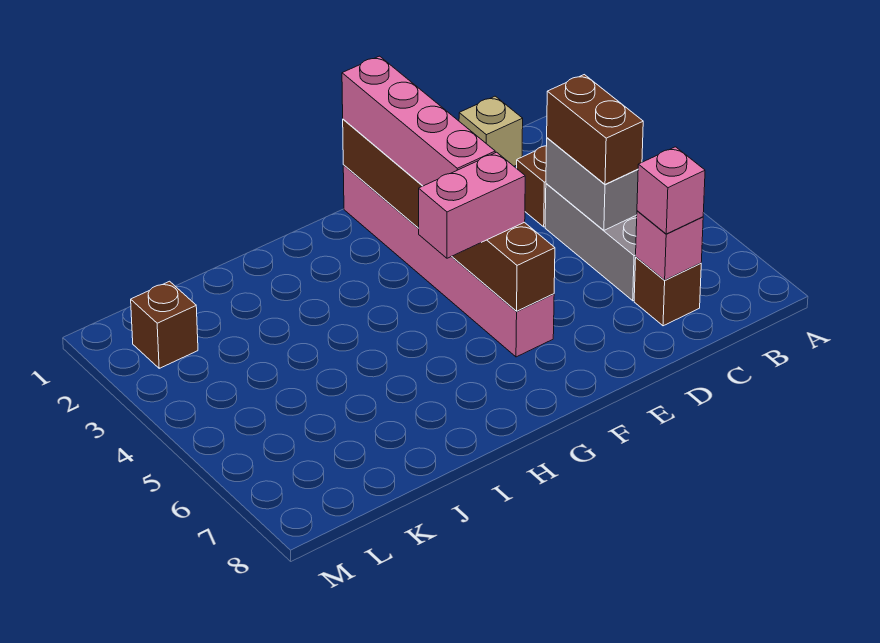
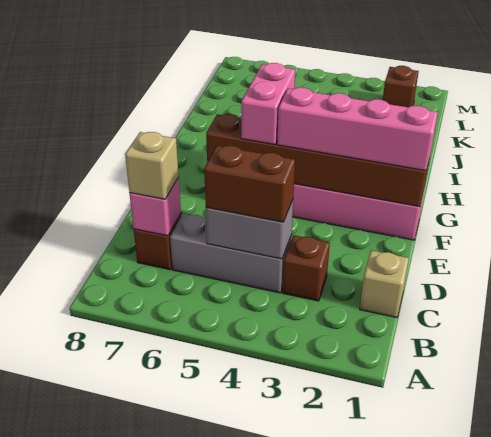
pink brick C7 level 3 -> tan brick C7 level 3

